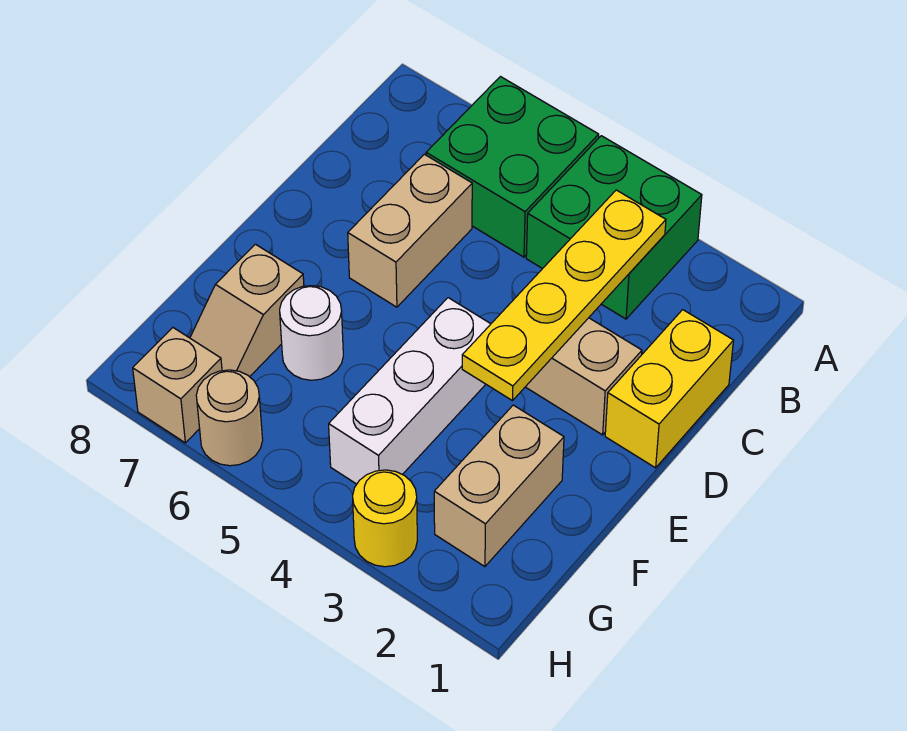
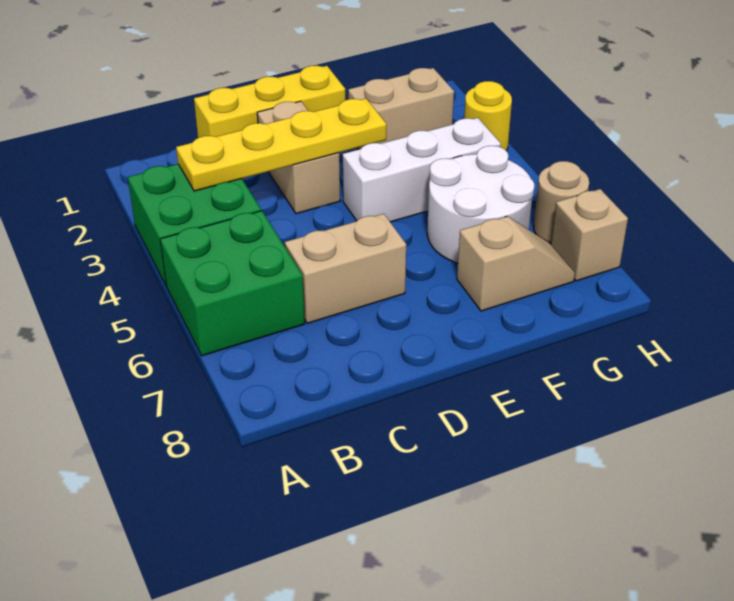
yellow brick C1:D1 level 1 -> yellow brick C1:E1 level 1
white round brick F6 level 1 -> white round brick F5:G6 level 1

